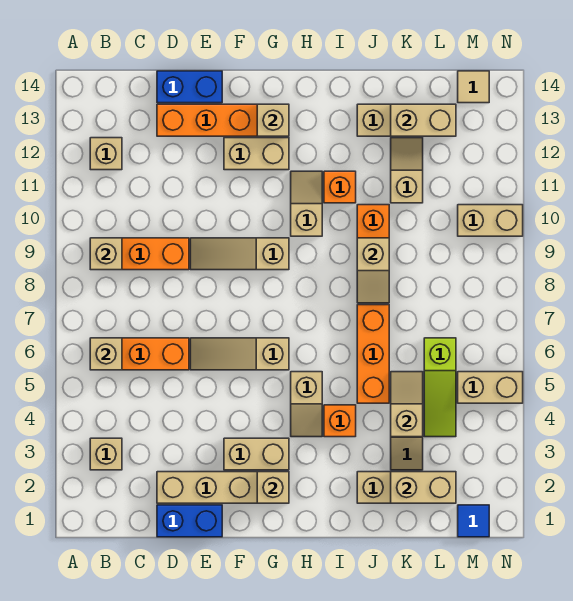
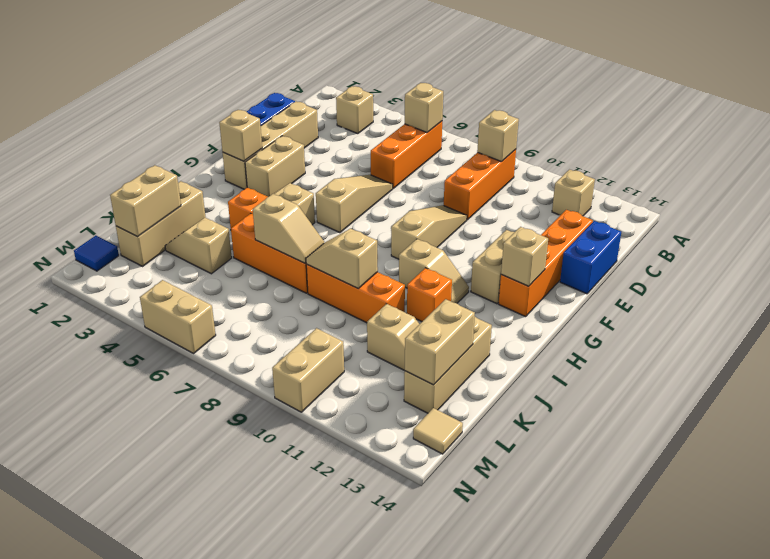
tan slope K4:K5 level 2 top 4 -> tan slope J6:J7 level 2 top 6
lime slope L4:L6 level 1 top 6 -> none
tan brick M5:N5 level 1 -> tan brick N5:N6 level 1

